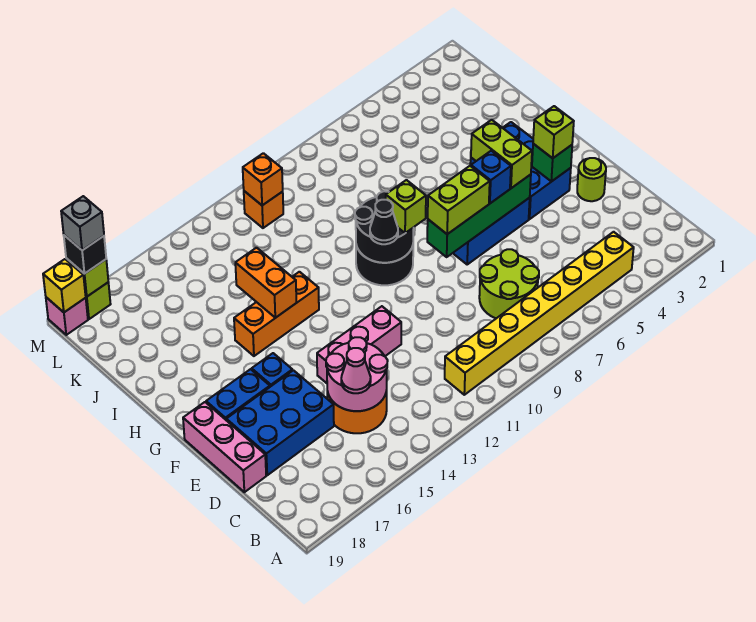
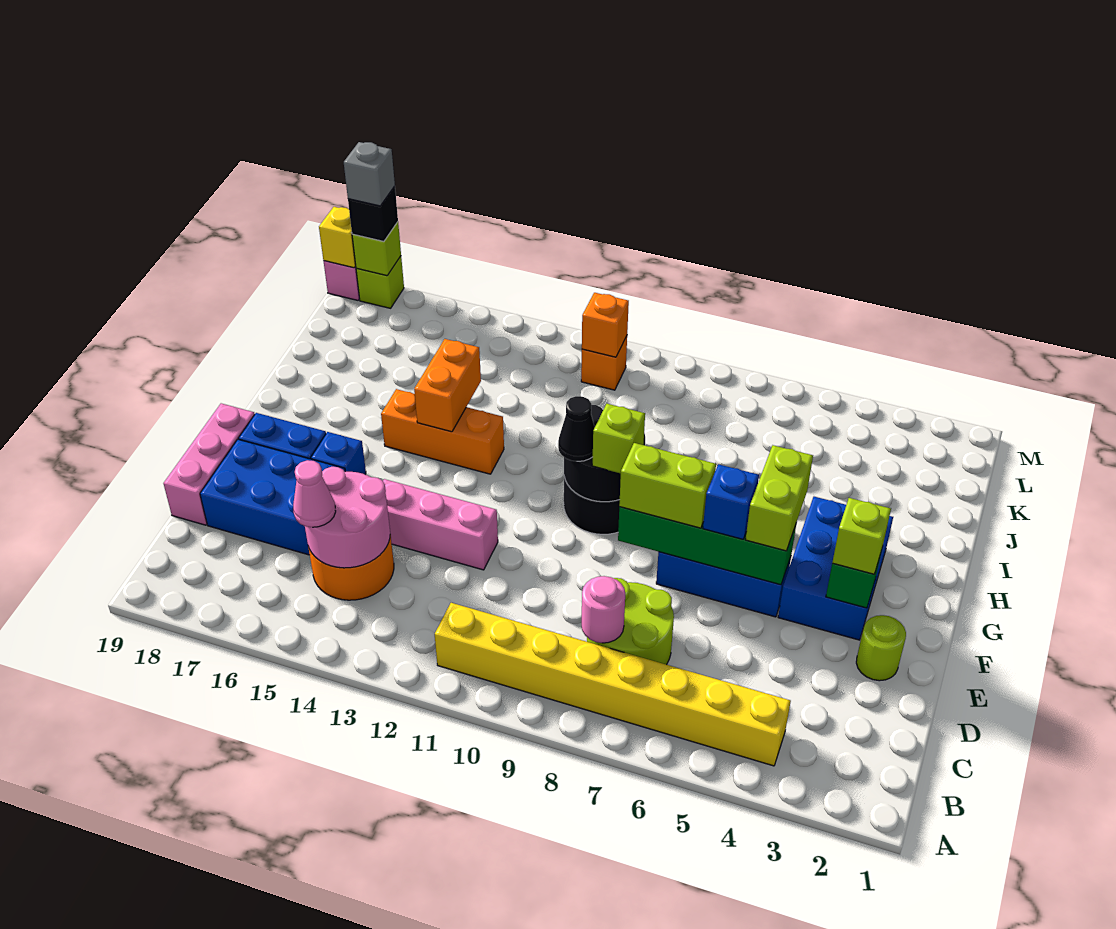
none -> pink round brick C8 level 2

